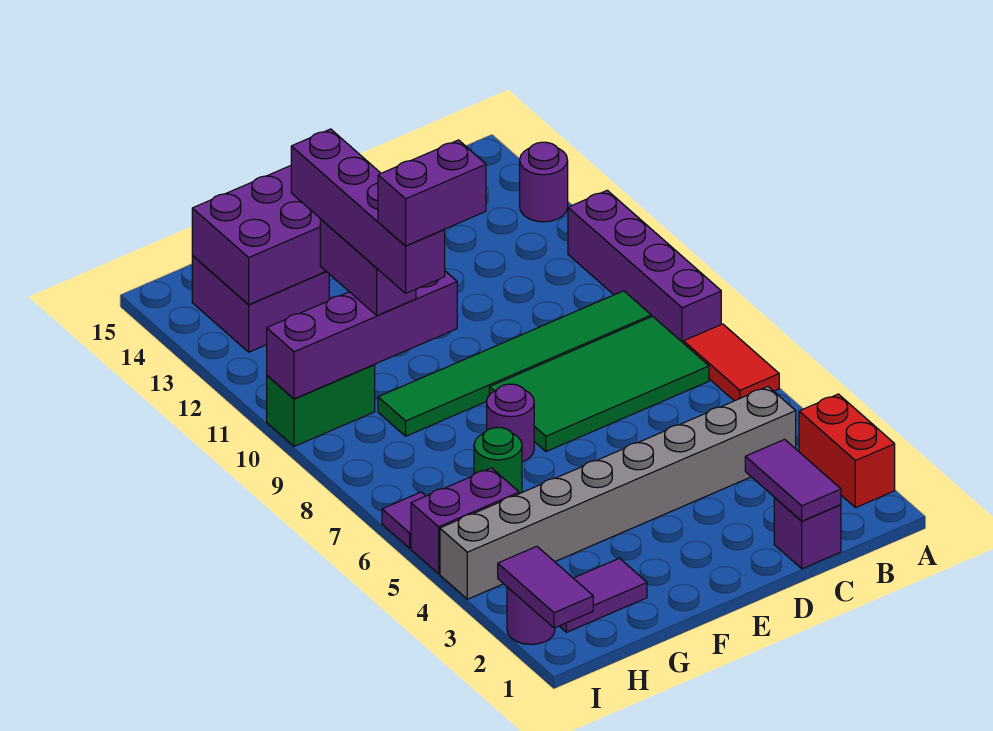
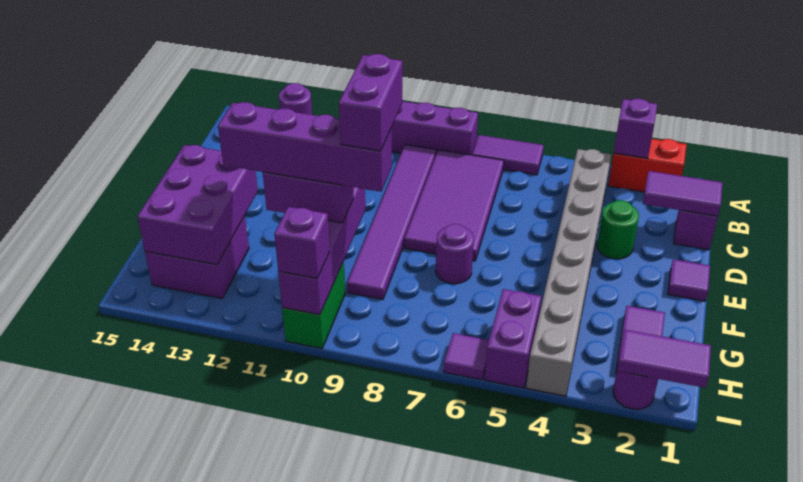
none -> purple brick A3 level 2
red tile A6:A7 level 1 -> purple tile A6:A7 level 1
green tile B7:E8 level 1 -> purple tile B7:E8 level 1
green tile B9:G9 level 1 -> purple tile B9:G9 level 1
none -> purple tile E1 level 1
green round brick G6 level 1 -> green round brick D3 level 1
none -> purple brick I10 level 3

